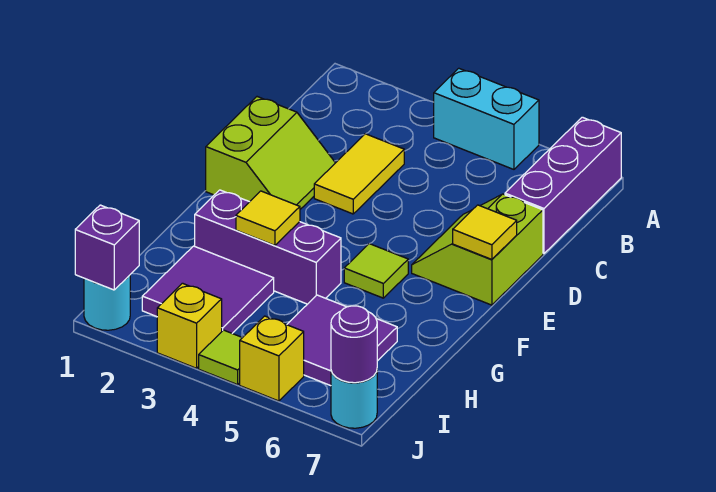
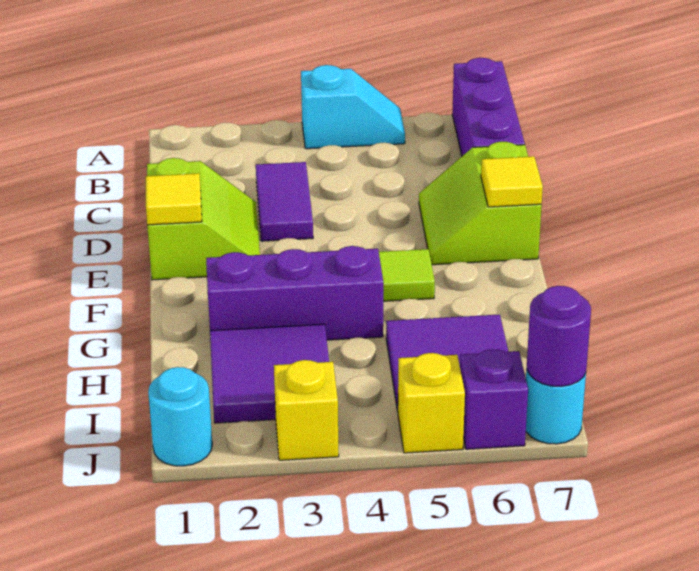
cyan brick A4:A5 level 1 -> cyan slope A4:A5 level 1 top 4
yellow tile C3:D3 level 1 -> purple tile C3:D3 level 1
yellow tile G3 level 2 -> yellow tile E1 level 2
purple brick J1 level 2 -> purple brick J6 level 1
lime tile J4 level 1 -> none

